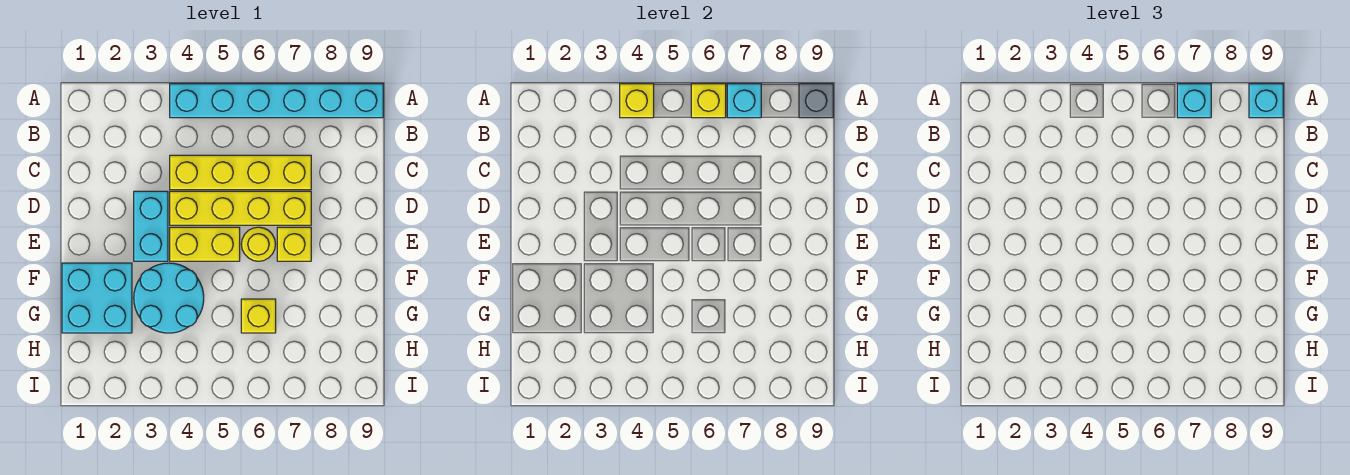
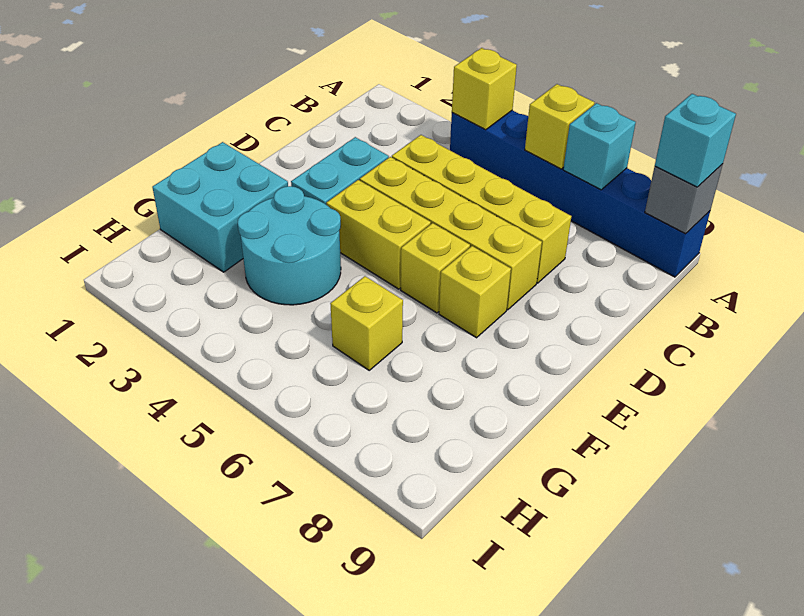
cyan brick A4:A9 level 1 -> blue brick A4:A9 level 1
cyan brick A7 level 3 -> none
yellow round brick E6 level 1 -> yellow brick E6 level 1

